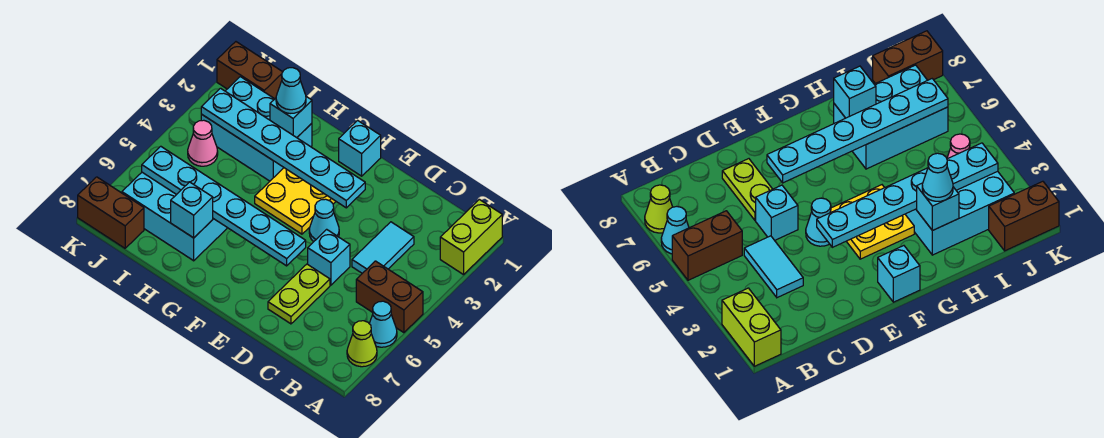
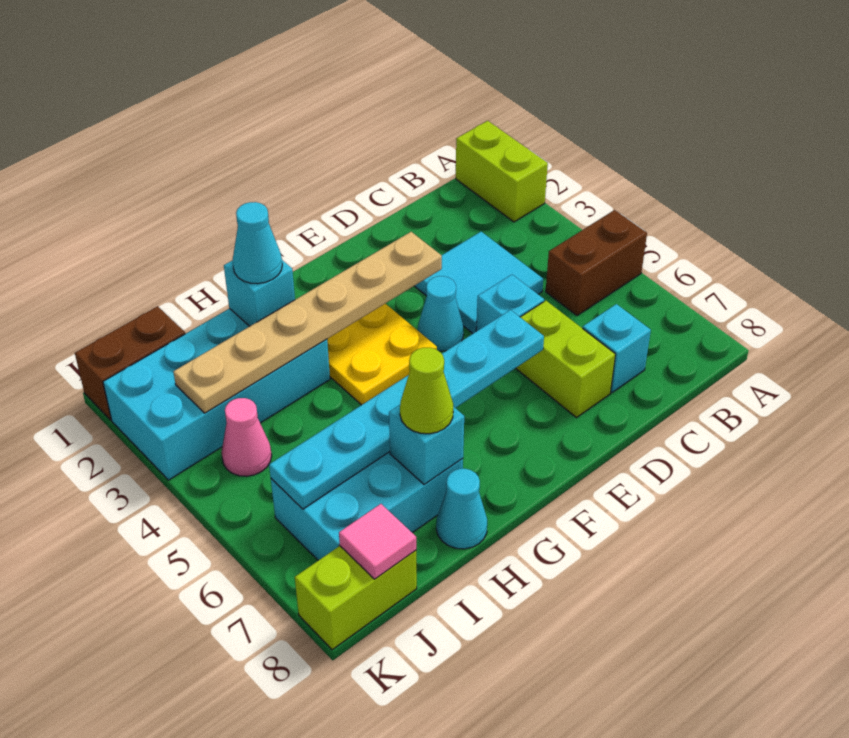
cyan cone A6 level 1 -> cyan cone H8 level 1
lime cone A7 level 1 -> lime cone H7 level 3
cyan tile C3:C4 level 1 -> cyan tile C3:D4 level 1
lime plate D6:D7 level 1 -> lime brick D6:D7 level 1
cyan plate E3:J3 level 2 -> tan plate E3:J3 level 2
cyan brick F1 level 1 -> cyan brick C7 level 1
cyan brick H2:J3 level 1 -> cyan brick H2:K3 level 1
brown brick J8:K8 level 1 -> lime brick J8:K8 level 1
none -> pink tile J8 level 2

